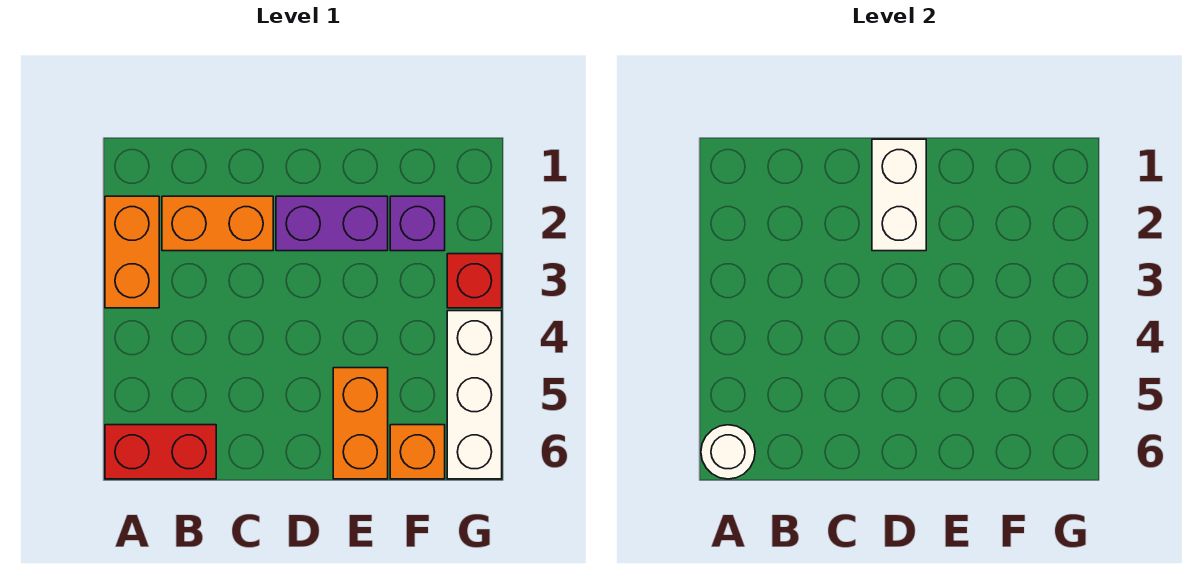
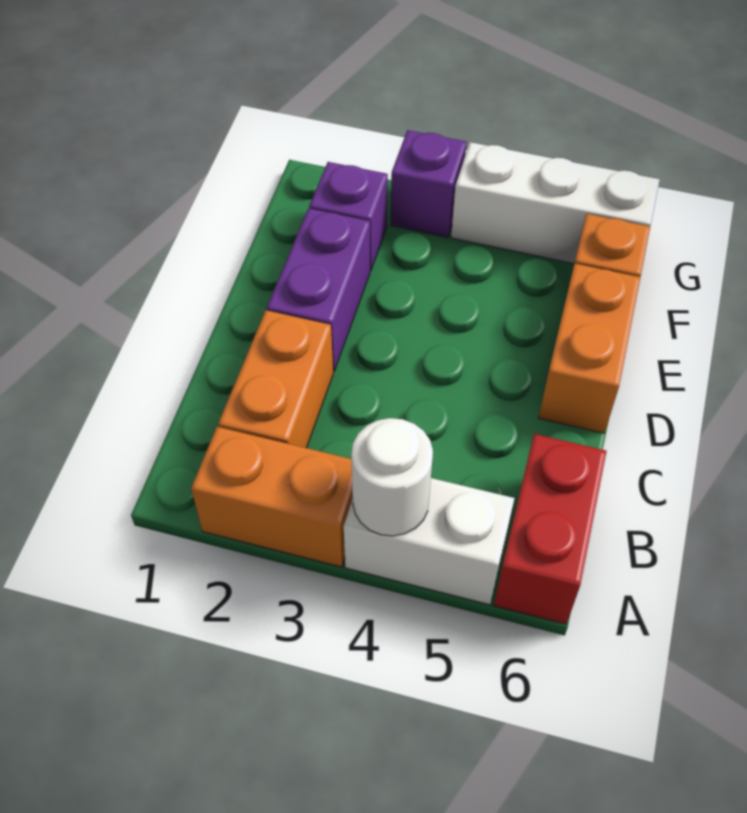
white round brick A6 level 2 -> white round brick A4 level 2
white brick D1:D2 level 2 -> white brick A4:A5 level 1
orange brick E5:E6 level 1 -> orange brick D6:E6 level 1
red brick G3 level 1 -> purple brick G3 level 1

